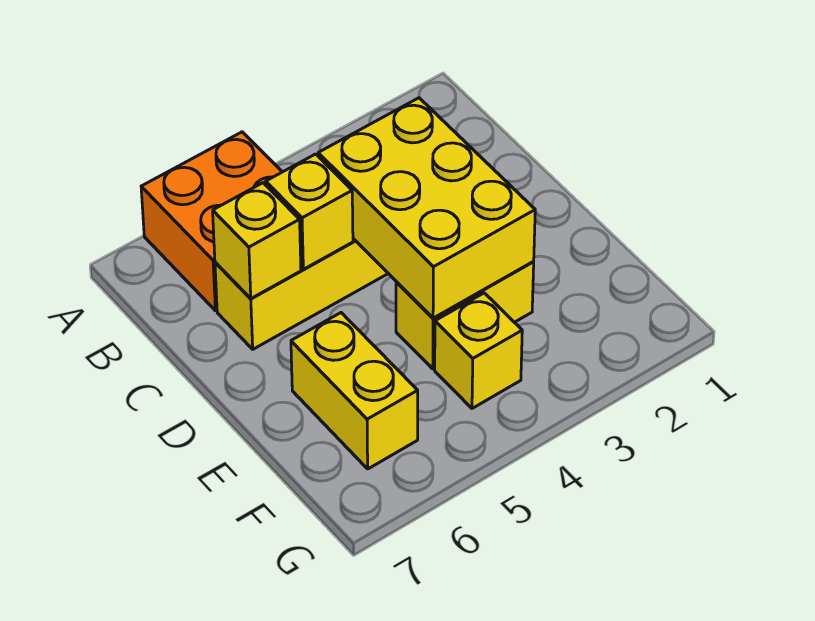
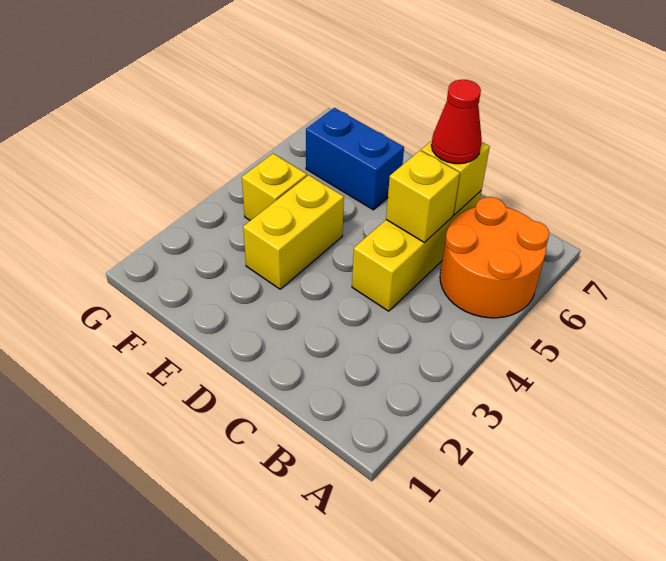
orange brick A5:B6 level 1 -> orange round brick A5:B6 level 1
yellow brick C3:E4 level 2 -> none
none -> red cone C6 level 3
yellow brick E6:F6 level 1 -> blue brick E6:F6 level 1

